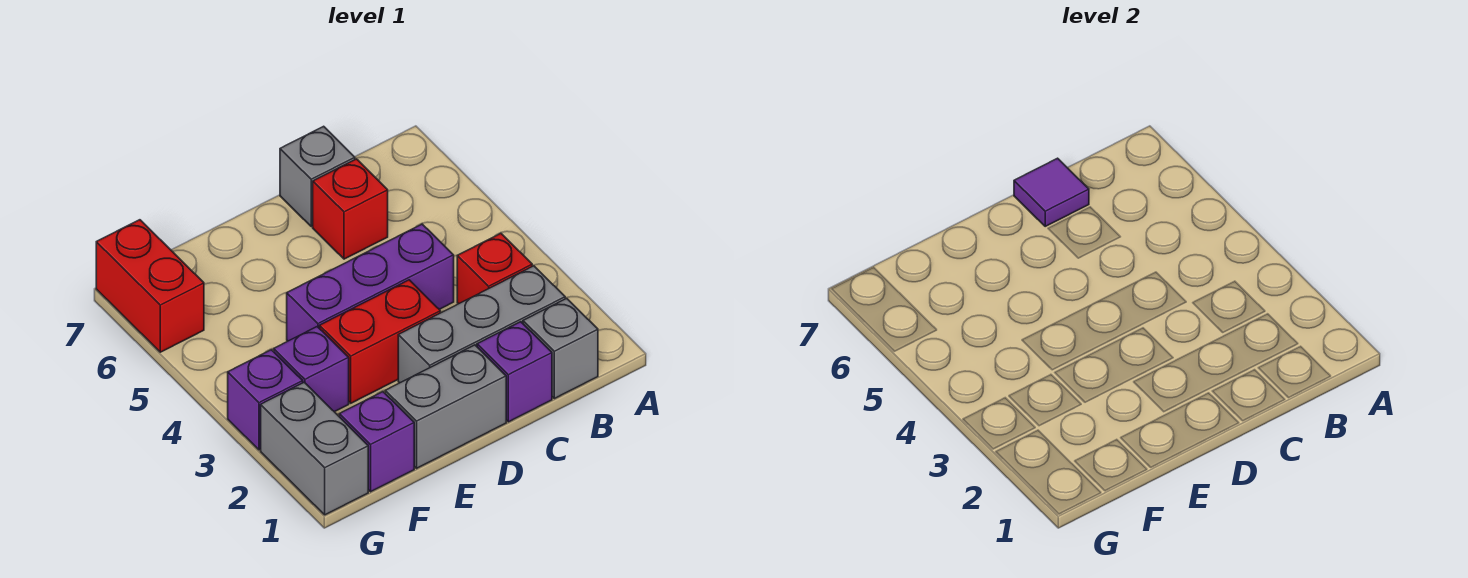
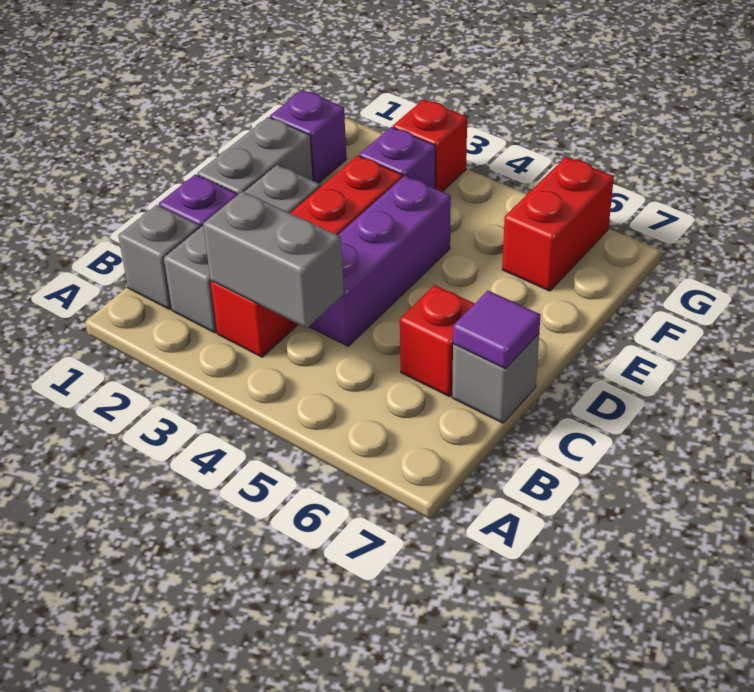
grey brick G1:G2 level 1 -> grey brick B3:B4 level 2
purple brick G3 level 1 -> red brick G3 level 1
red brick G6:G7 level 1 -> red brick F6:G6 level 1

